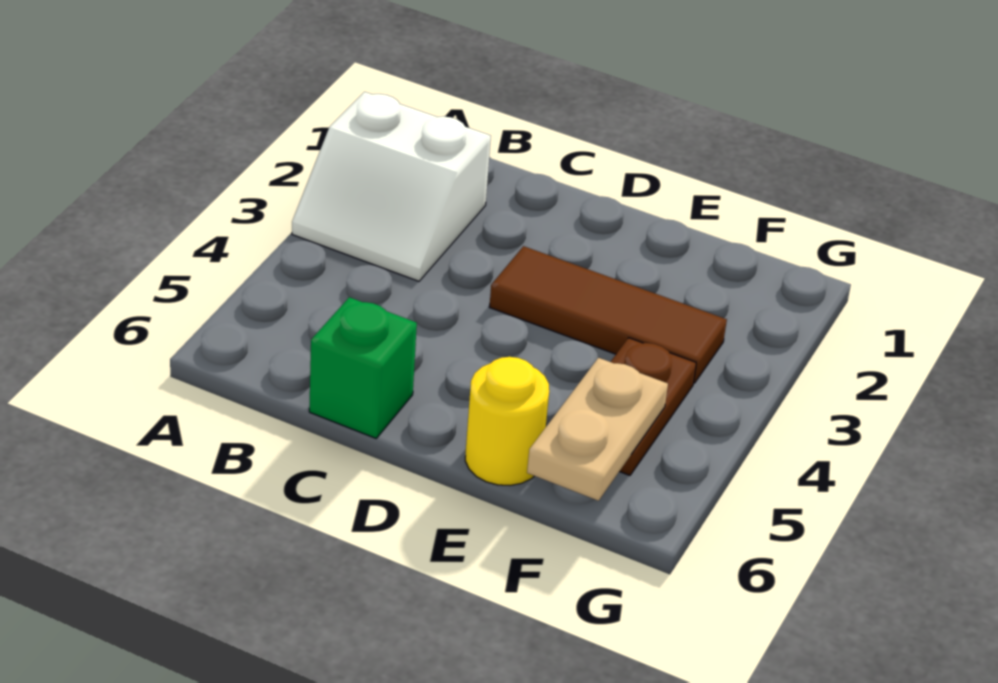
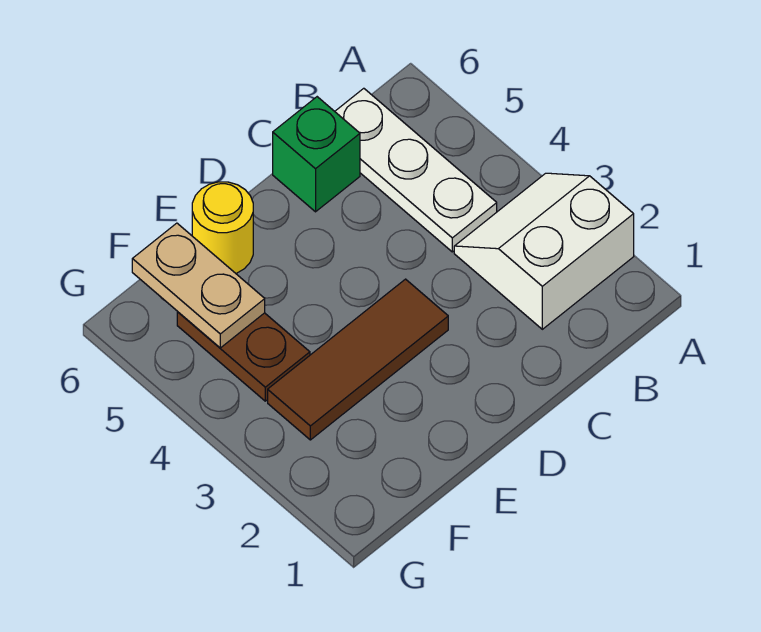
none -> white plate B4:B6 level 1

